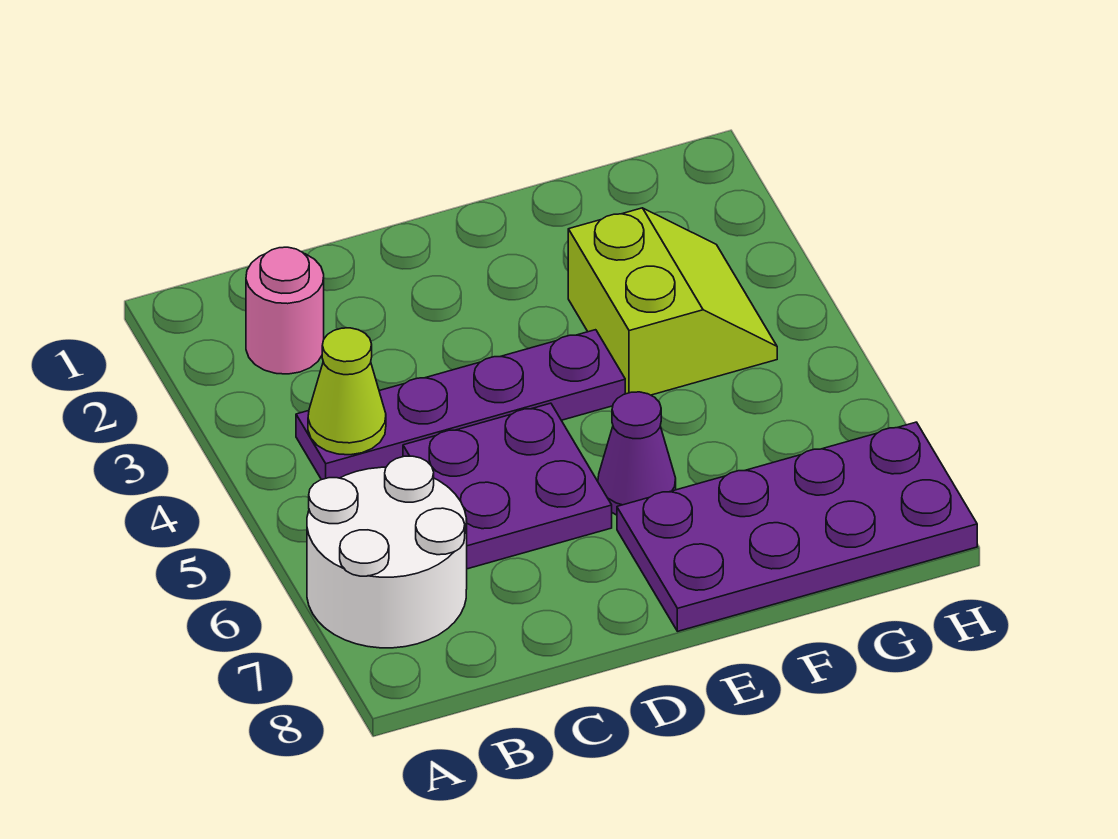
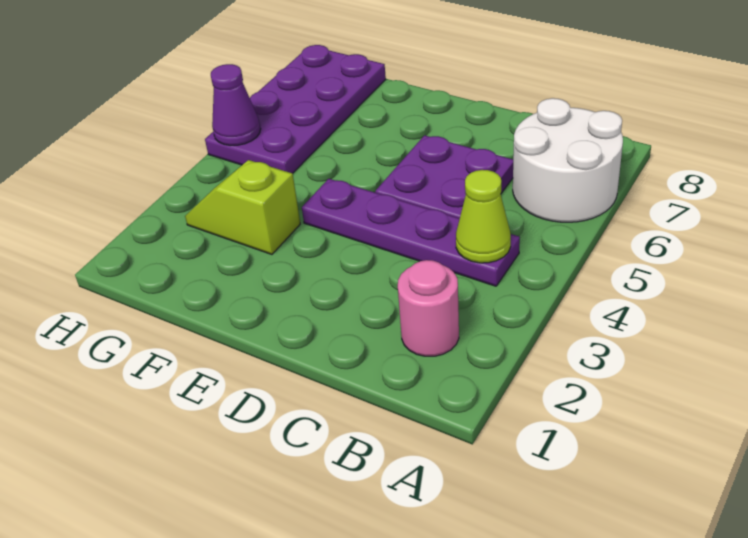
purple cone E6 level 1 -> purple cone H5 level 2
purple plate E7:H8 level 1 -> purple plate G5:H8 level 1
lime slope F3:G4 level 1 top F -> lime slope F3:G3 level 1 top F

